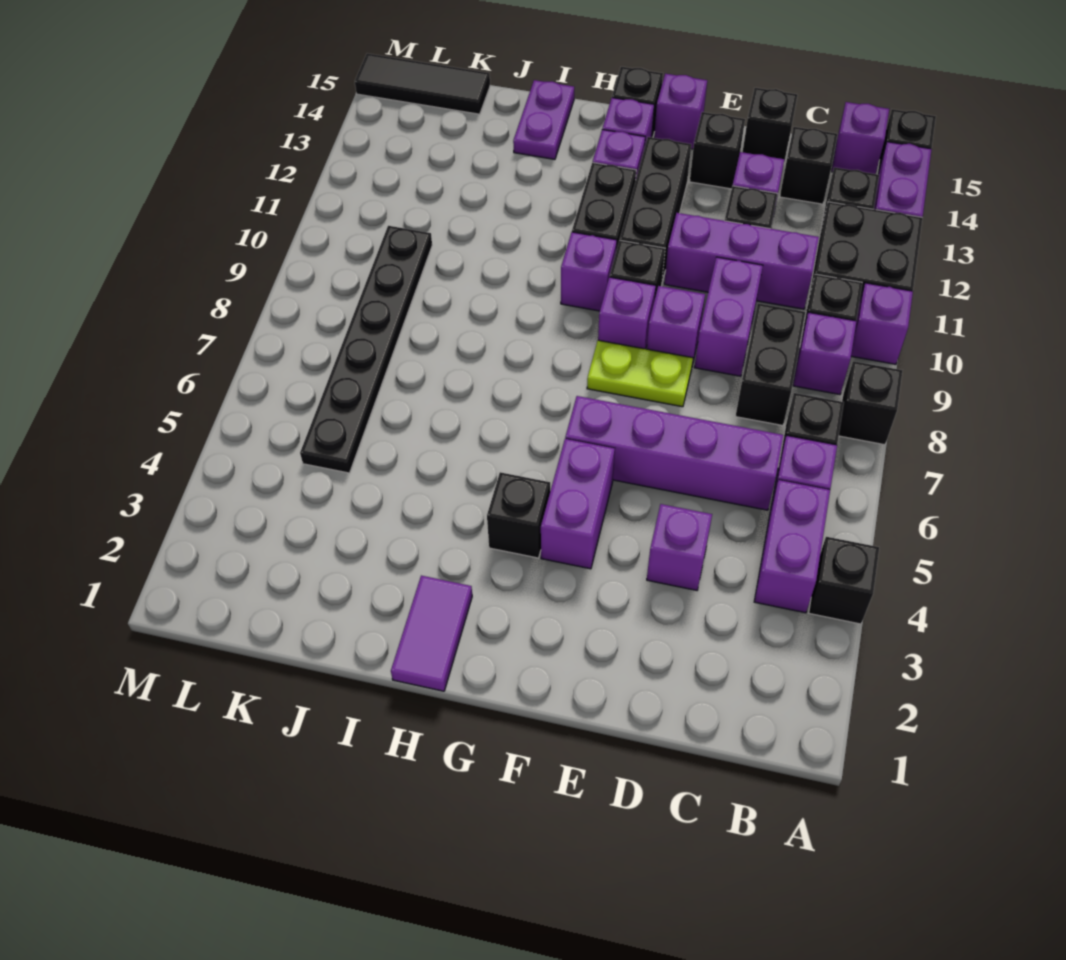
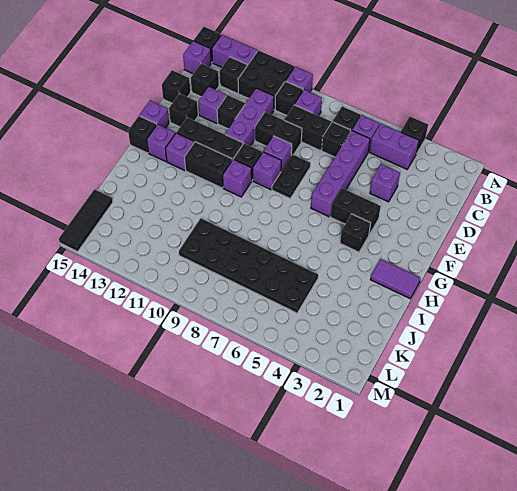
black brick A8 level 1 -> black brick C7 level 1
purple brick D9:D10 level 1 -> black brick D9:D10 level 1
lime plate E8:F8 level 1 -> black plate E8:F8 level 1
purple brick F4:F5 level 1 -> black brick F4:F5 level 1
purple plate I14:I15 level 1 -> none
black plate K5:K10 level 1 -> black plate J5:K10 level 1

